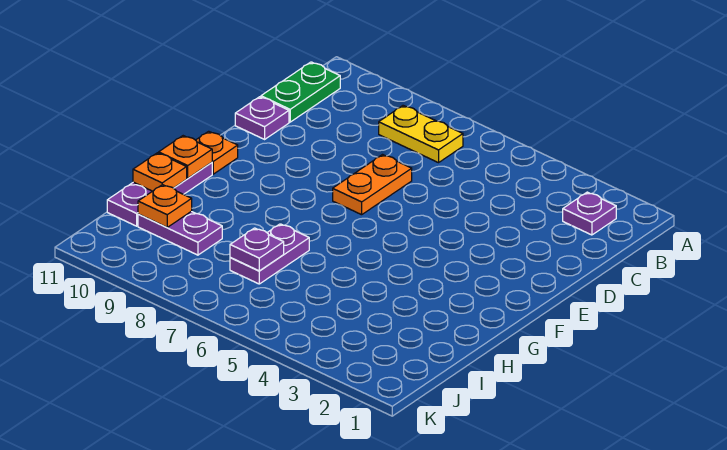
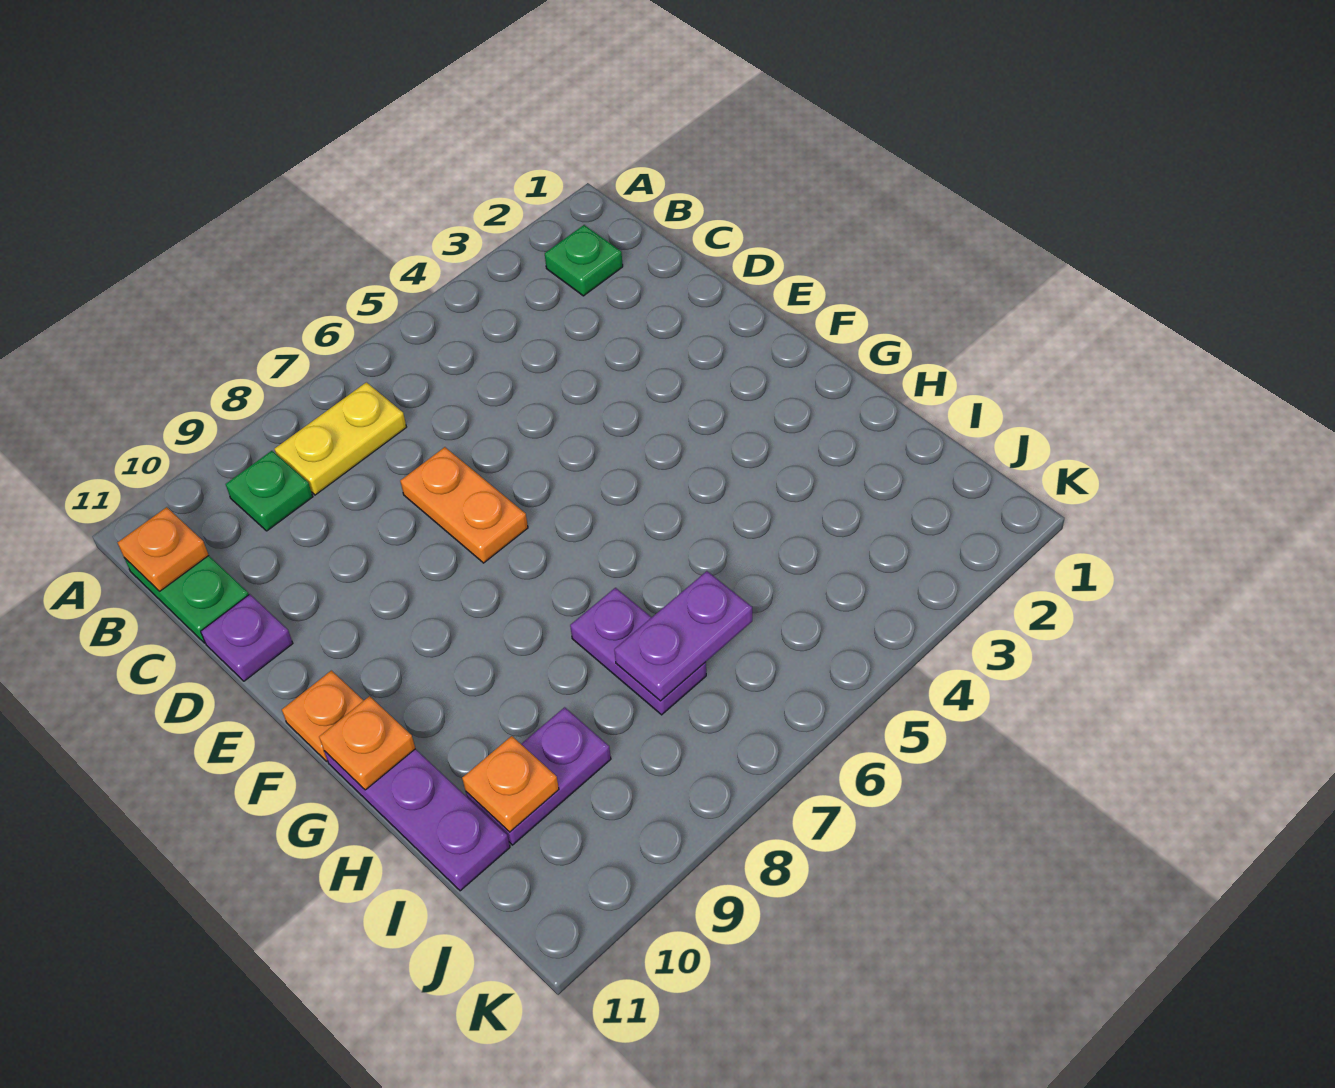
purple plate B2 level 1 -> green plate B2 level 1
none -> green plate B9 level 1
orange plate H11 level 2 -> orange plate B11 level 2
purple plate I7 level 2 -> purple plate I6:I7 level 2

